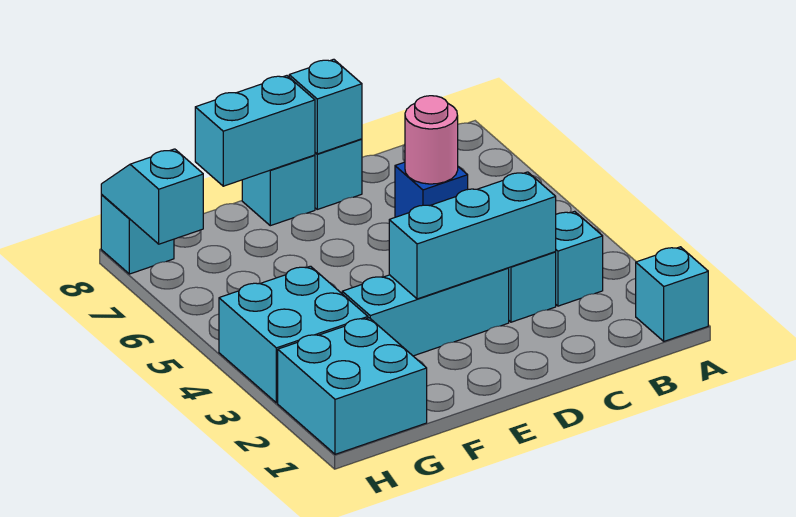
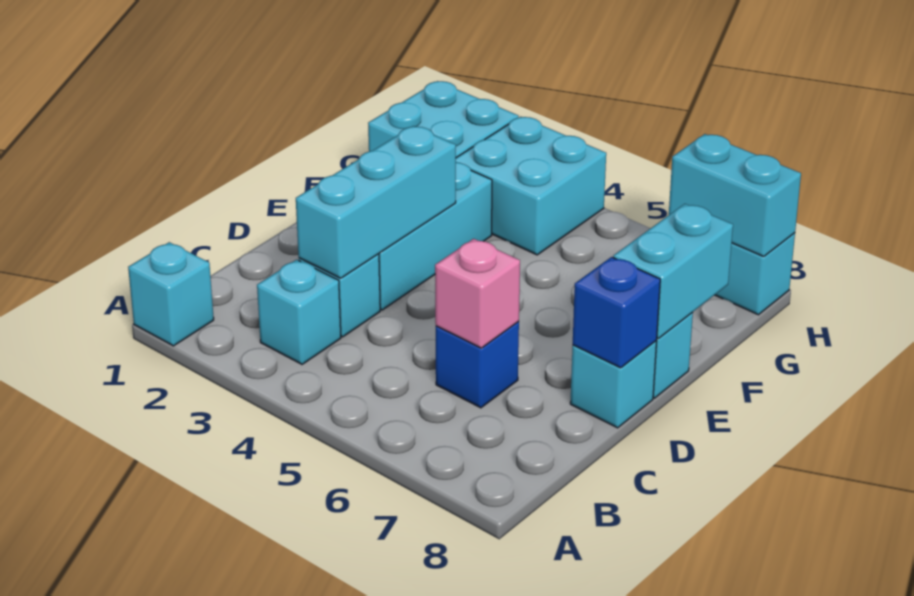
pink round brick C6 level 2 -> pink brick C6 level 2
cyan brick D8 level 2 -> blue brick D8 level 2
cyan slope H7:H8 level 2 top 7 -> cyan brick H7:H8 level 2

